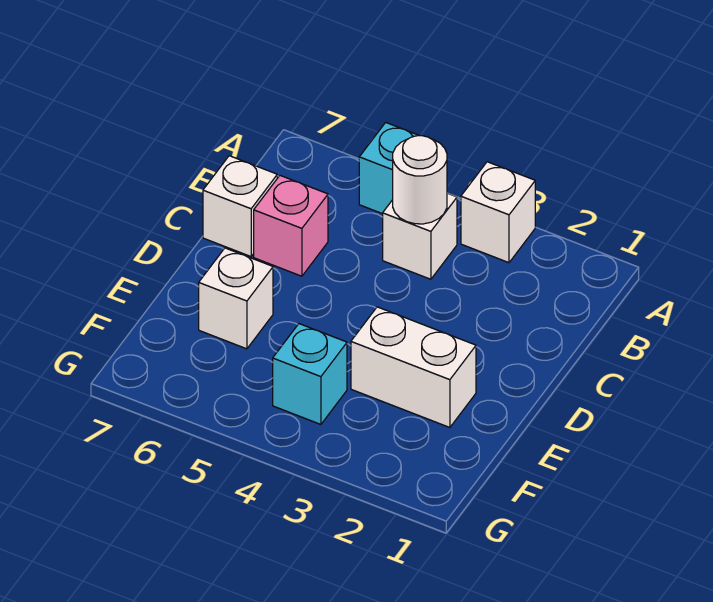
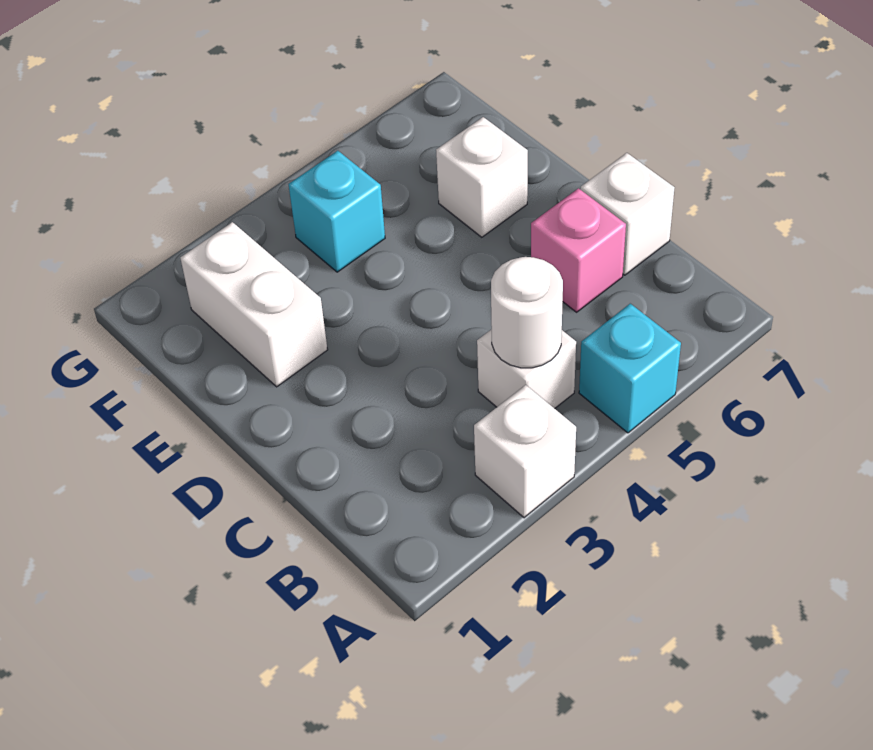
white brick E2:E3 level 1 -> white brick E2:F2 level 1

